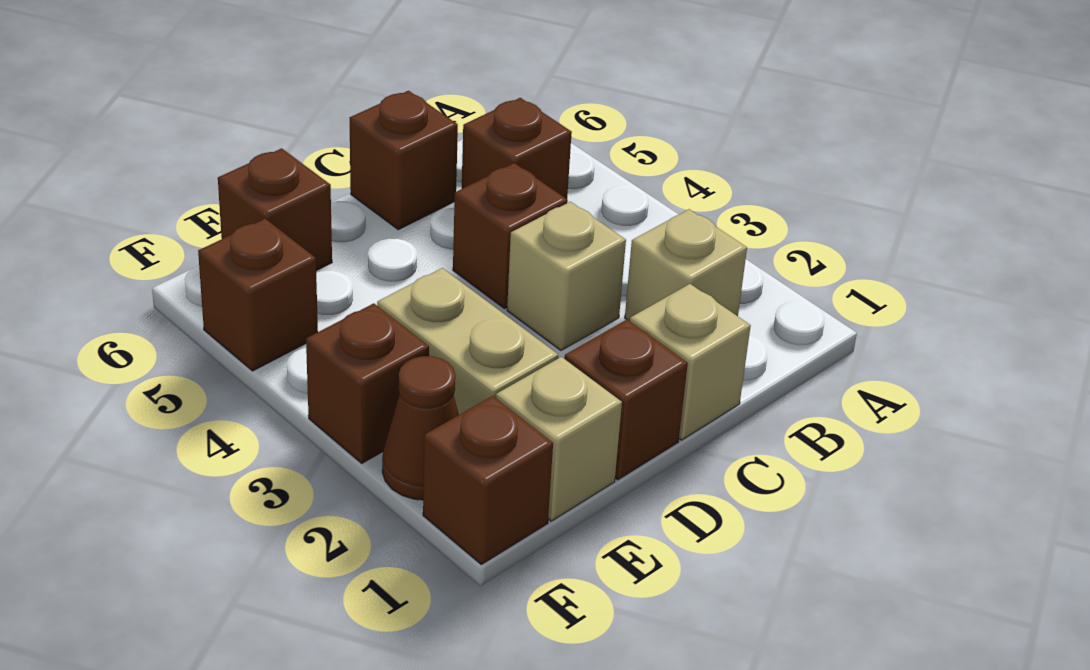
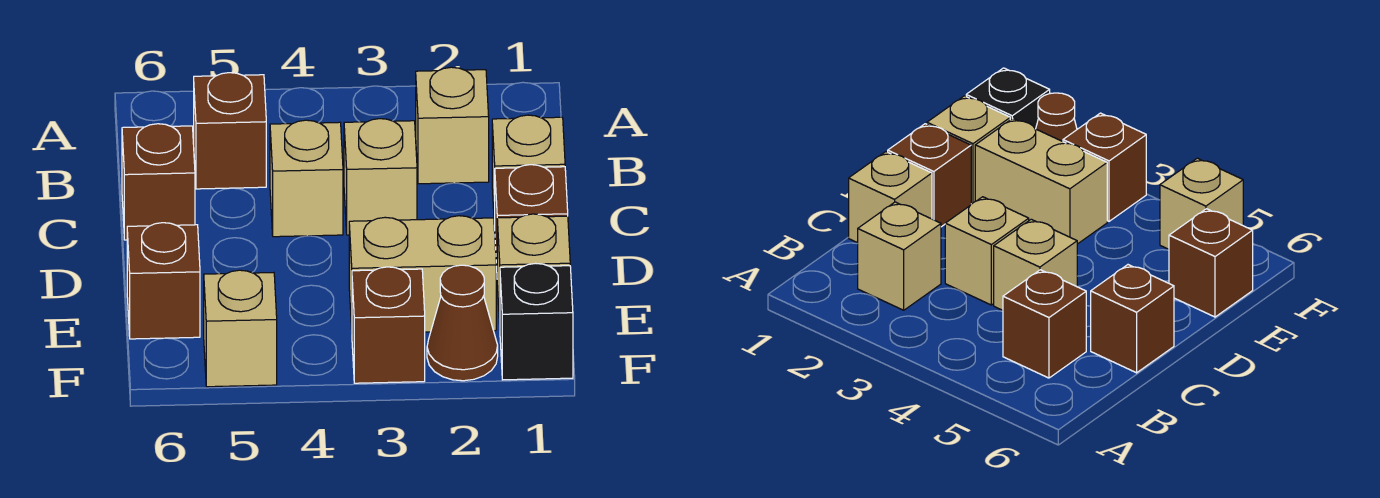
brown brick C4 level 1 -> tan brick C4 level 1
brown brick F1 level 1 -> black brick F1 level 1
brown brick F5 level 1 -> tan brick F5 level 1

